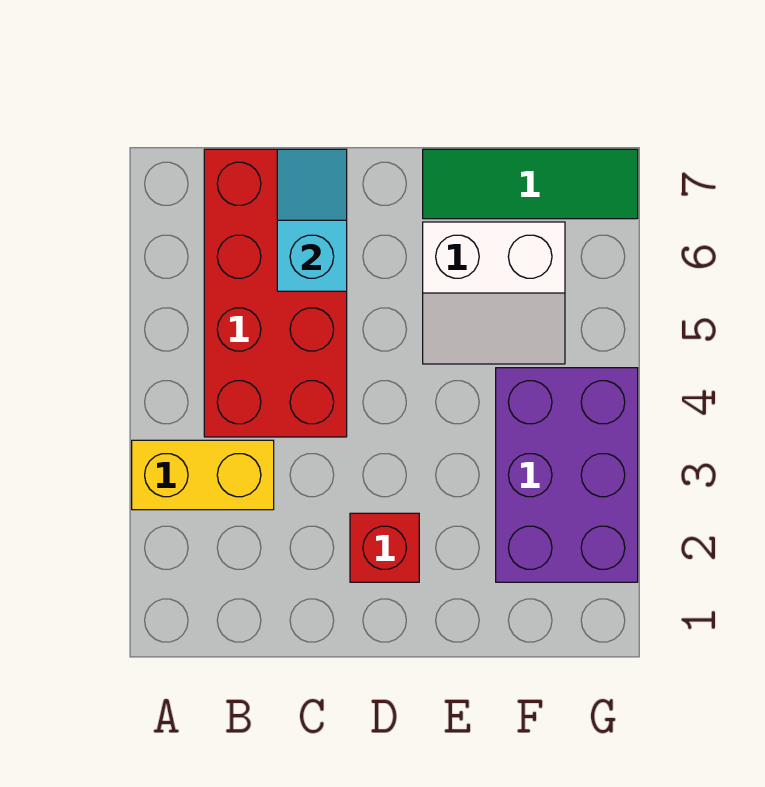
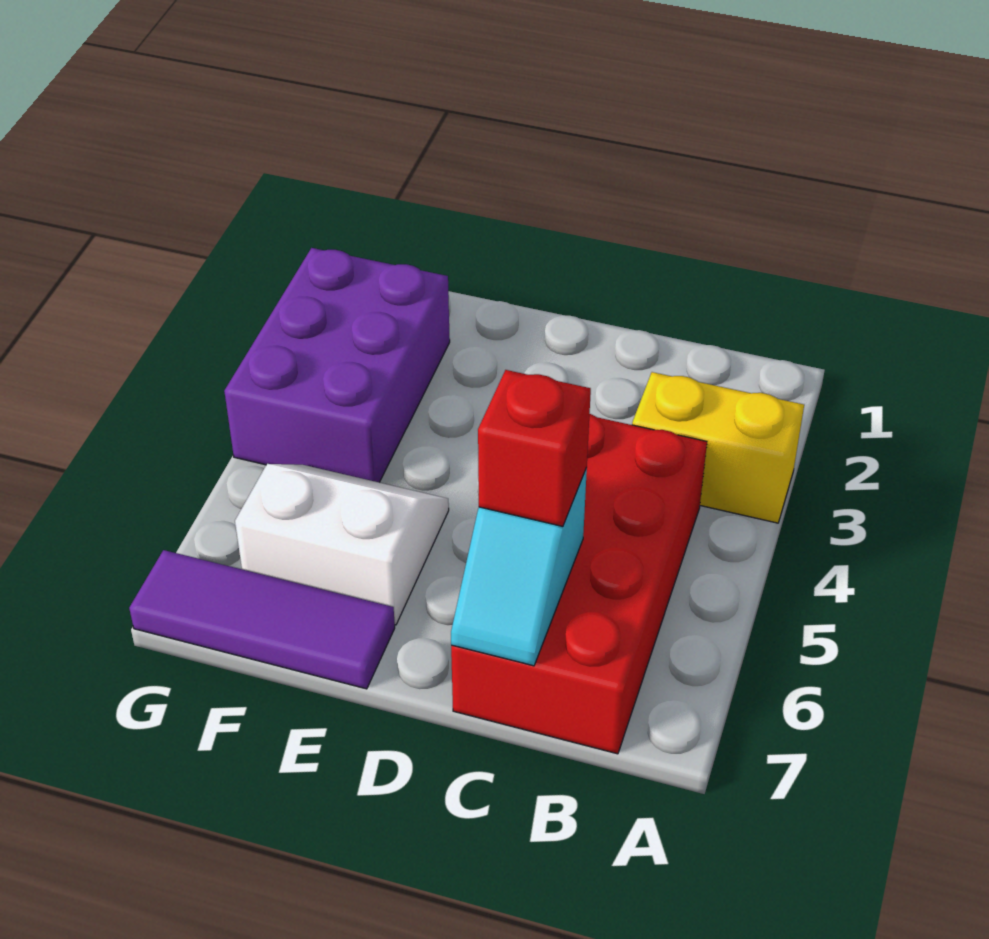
red brick D2 level 1 -> red brick C6 level 3
green tile E7:G7 level 1 -> purple tile E7:G7 level 1

